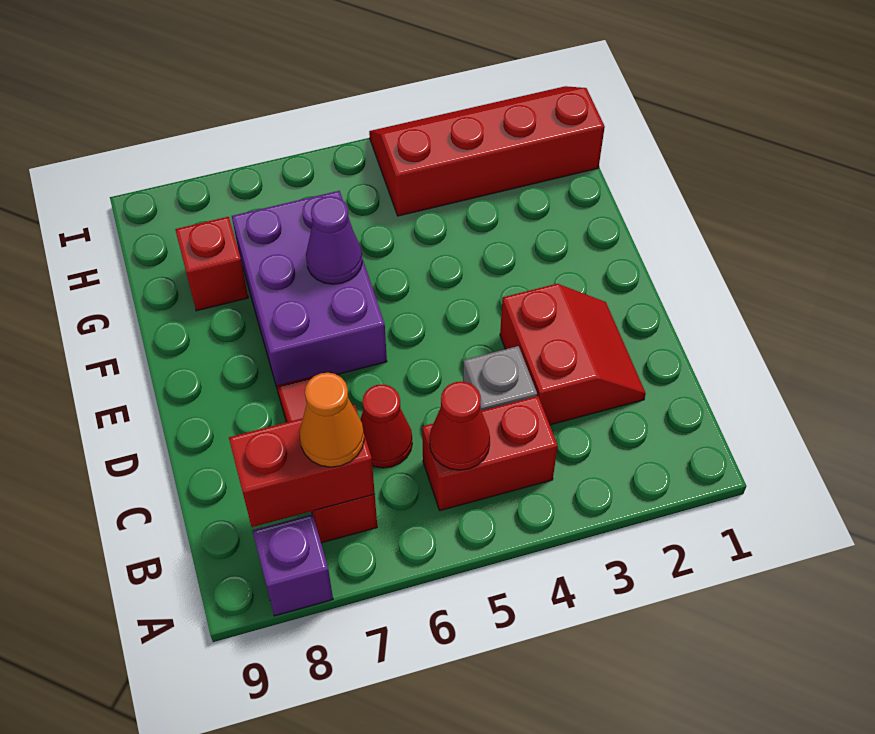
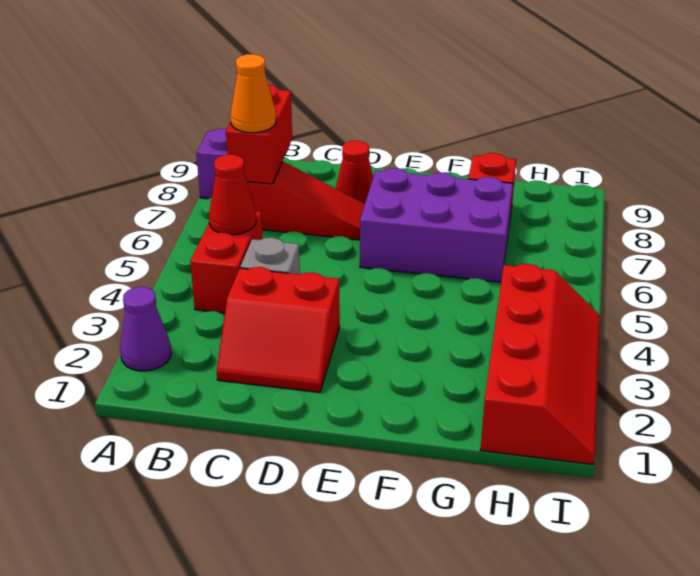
red cone C6 level 1 -> red cone D8 level 1
purple cone F6 level 2 -> purple cone A2 level 1

